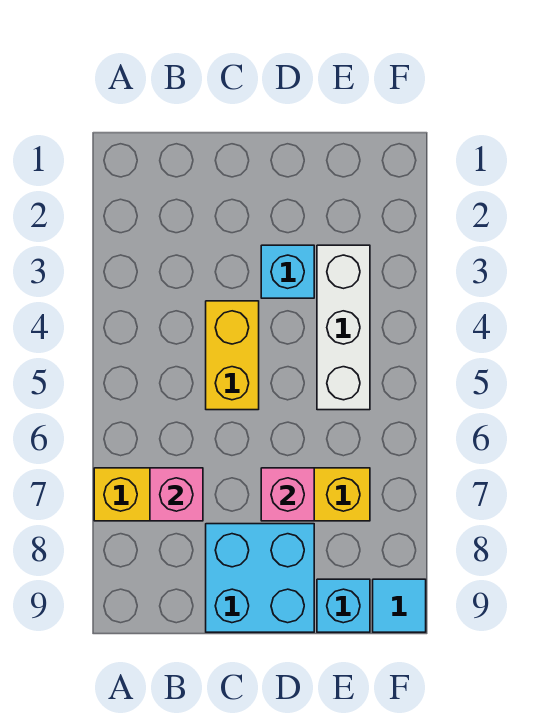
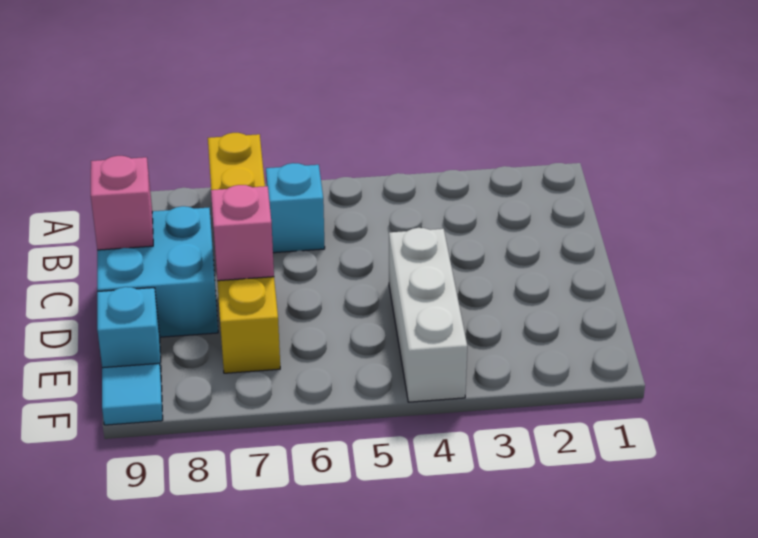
pink brick B7 level 2 -> pink brick C9 level 2
yellow brick C4:C5 level 1 -> none
cyan brick D3 level 1 -> cyan brick B6 level 1
white brick E3:E5 level 1 -> white brick D4:F4 level 1

